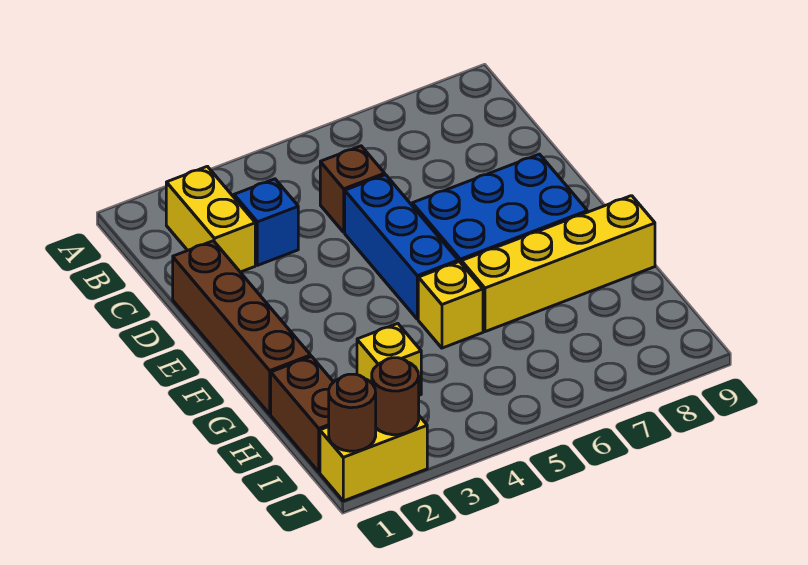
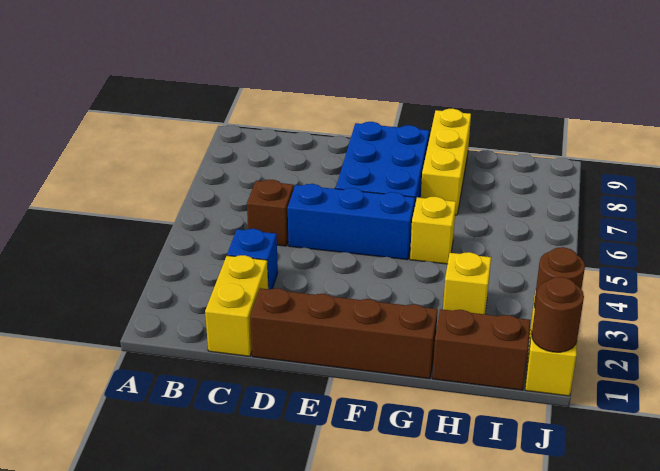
yellow brick B2:C2 level 1 -> yellow brick C1:C2 level 1
yellow brick G6:G9 level 1 -> yellow brick G7:G9 level 1

